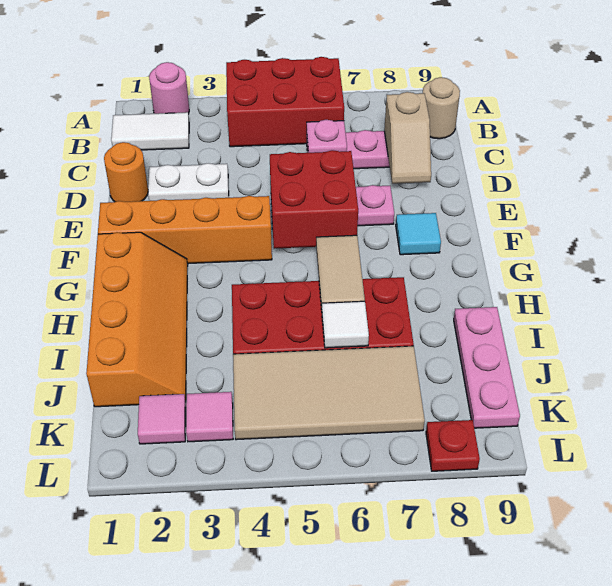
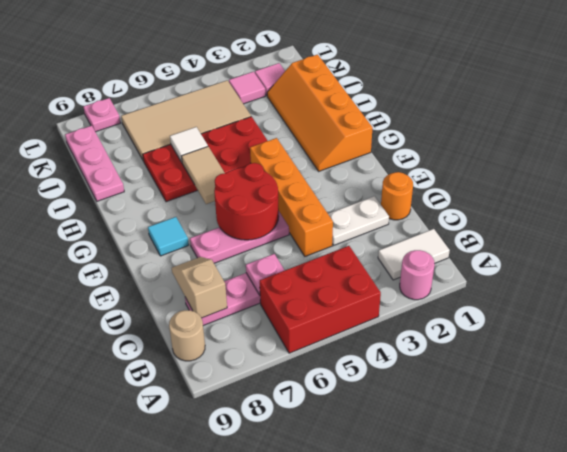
red brick E5:F6 level 2 -> red round brick E5:F6 level 2
orange brick F1:F4 level 1 -> orange brick D4:G4 level 1
red plate L8 level 1 -> pink plate L8 level 1

